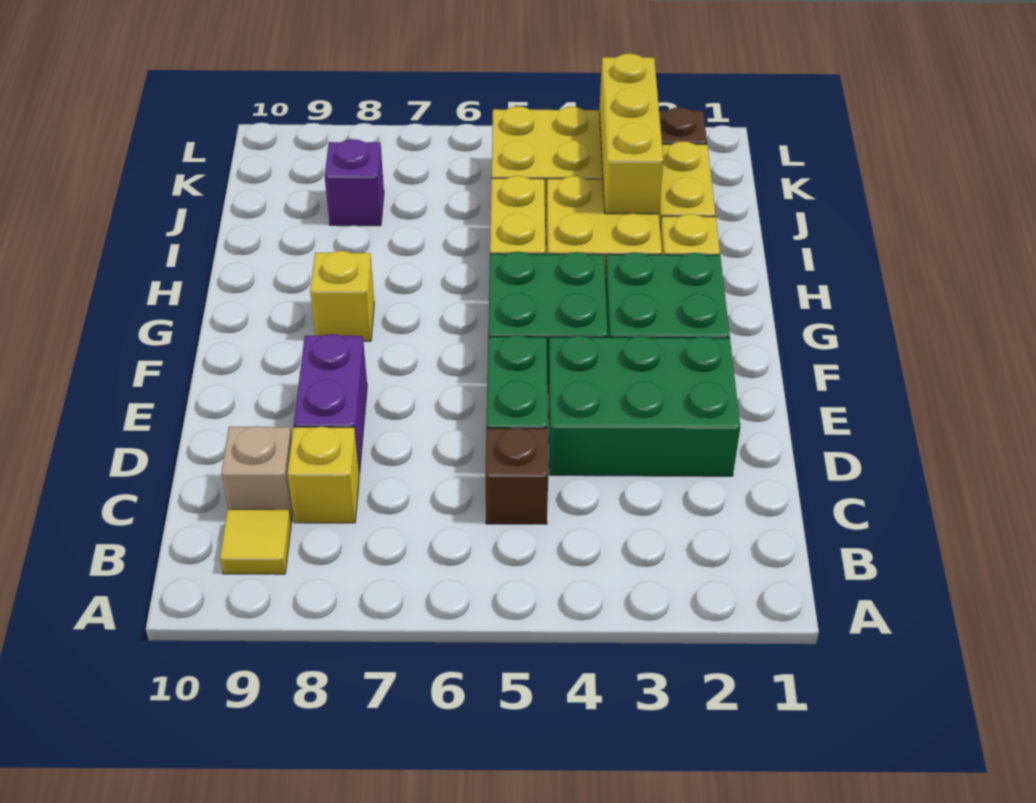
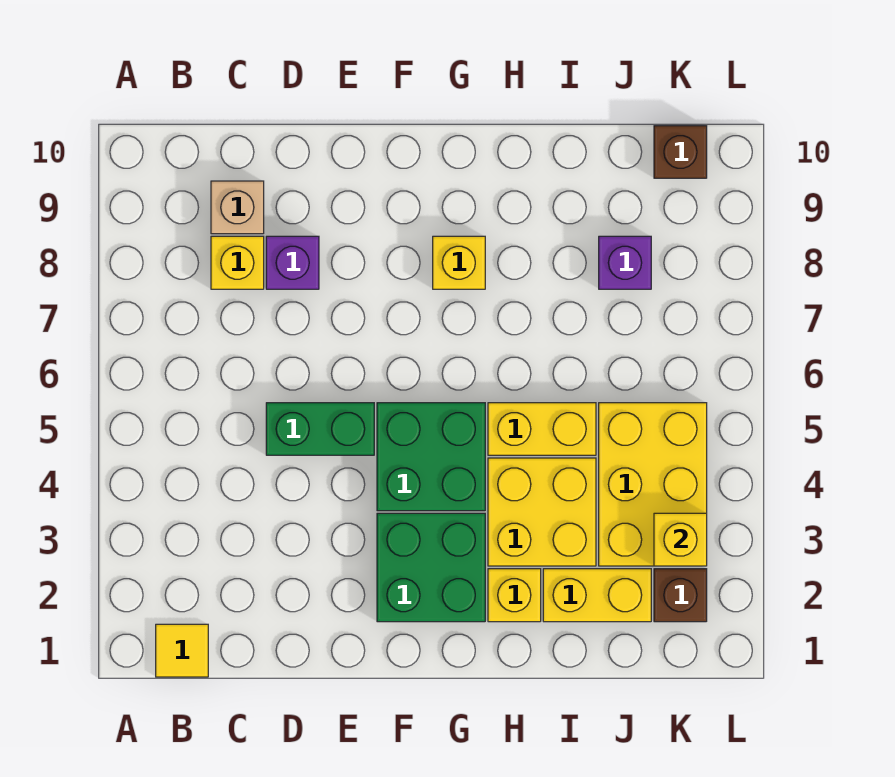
yellow tile B9 level 1 -> yellow tile B1 level 1
brown brick C5 level 1 -> brown brick K10 level 1
green brick D2:E4 level 1 -> none
purple brick D8:E8 level 1 -> purple brick D8 level 1
yellow brick I3:K3 level 2 -> yellow brick K3 level 2

